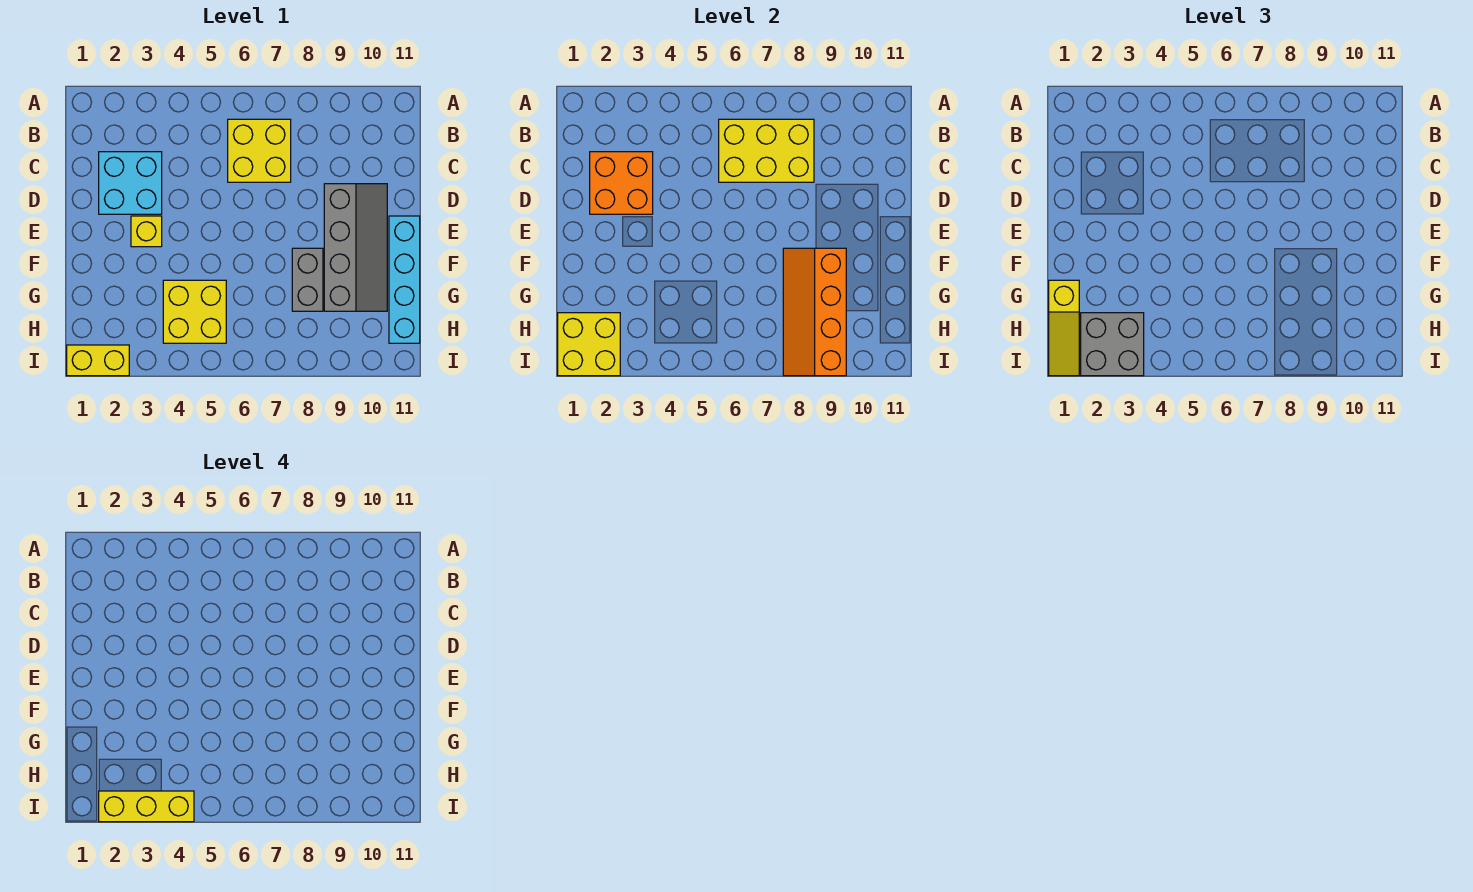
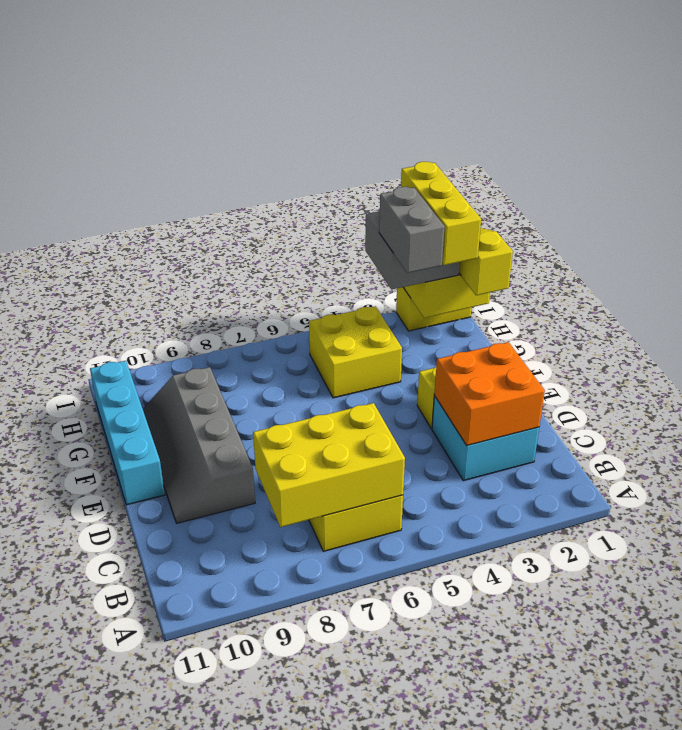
grey brick F8:G8 level 1 -> grey brick G3:H3 level 4
orange slope F8:I9 level 2 top 9 -> none
yellow brick I2:I4 level 4 -> yellow brick G2:I2 level 4

